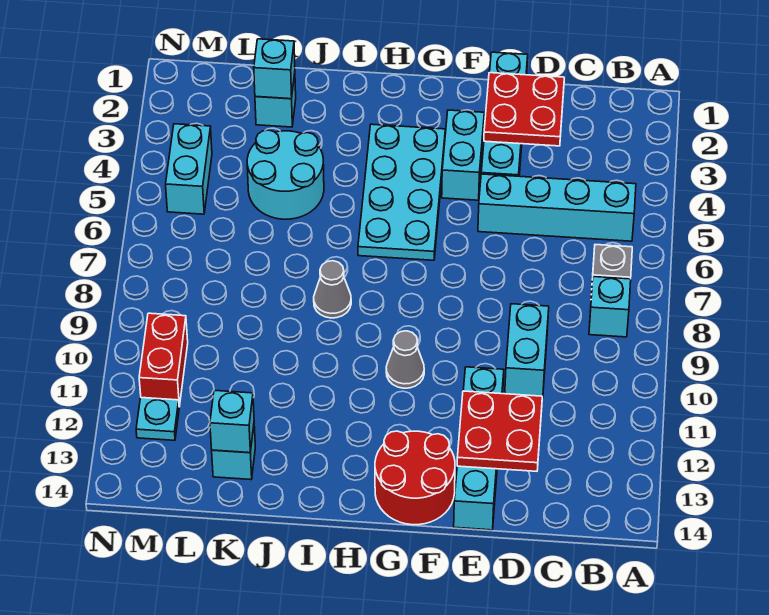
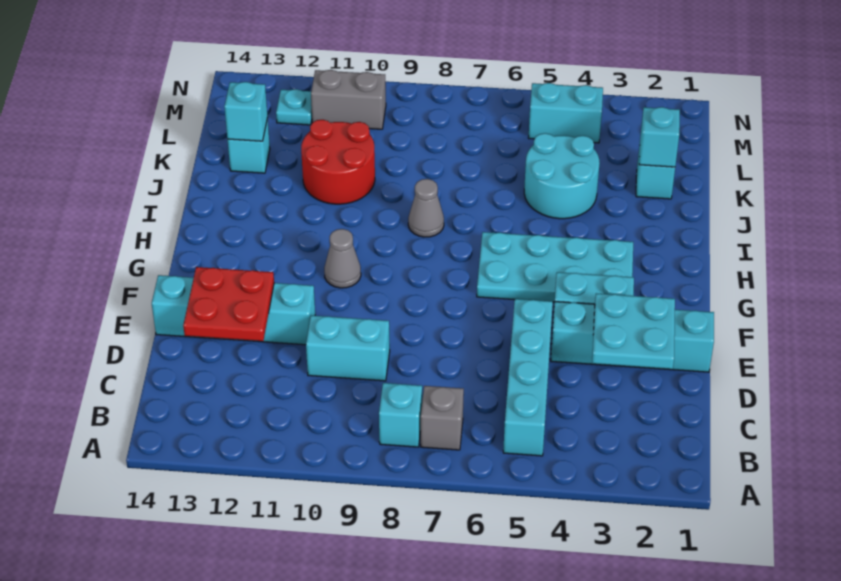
red plate D2:E3 level 2 -> cyan plate D2:E3 level 2
red round brick F13:G14 level 1 -> red round brick J10:K11 level 1
red brick M10:M11 level 1 -> grey brick M10:M11 level 1

